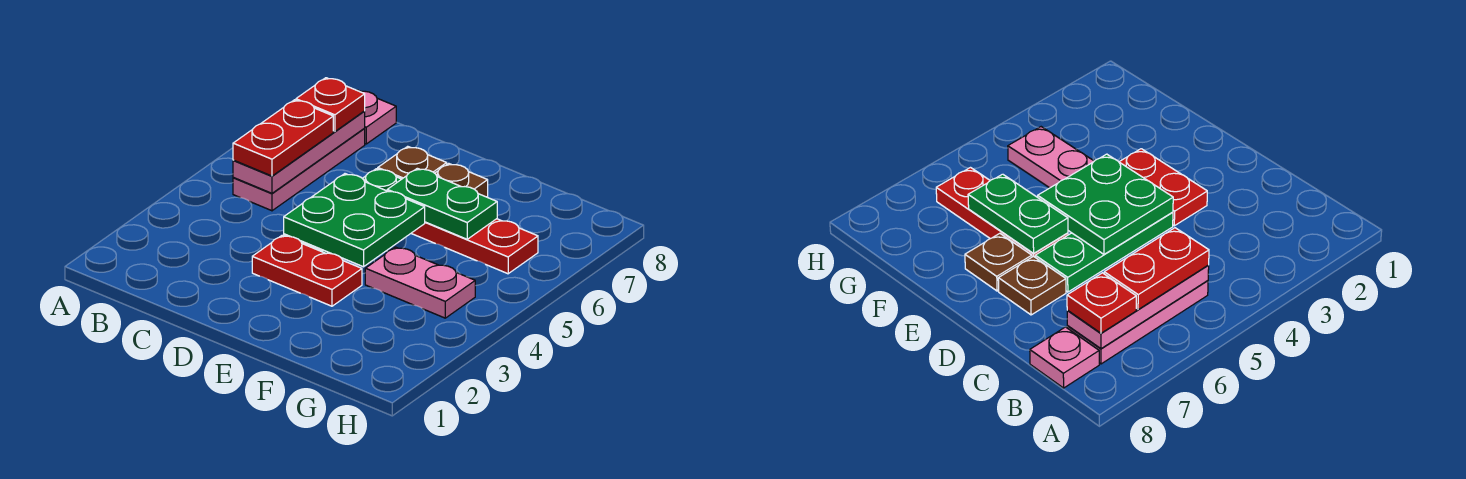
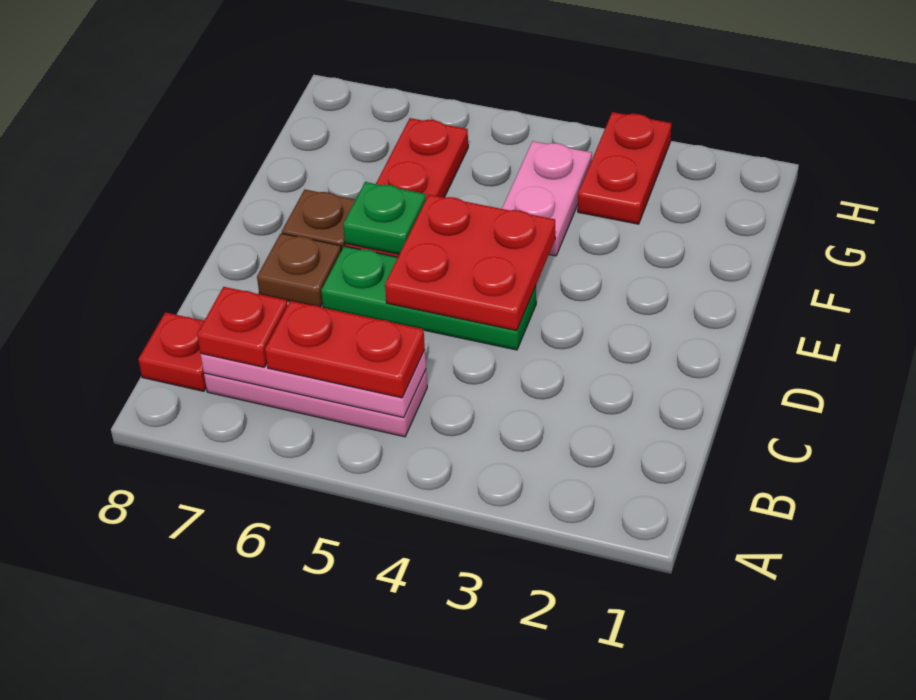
pink plate B8 level 1 -> red plate B8 level 1
red plate D3:E3 level 1 -> red plate G3:H3 level 1
green plate D4:E5 level 2 -> red plate D4:E5 level 2
green plate E6:F6 level 2 -> green plate E6 level 2

